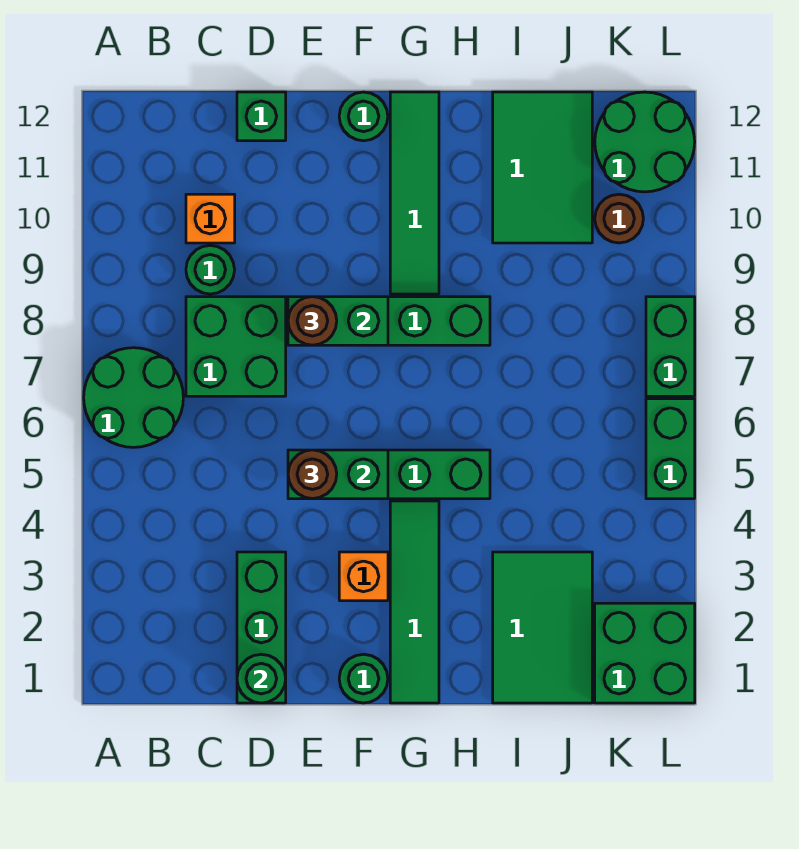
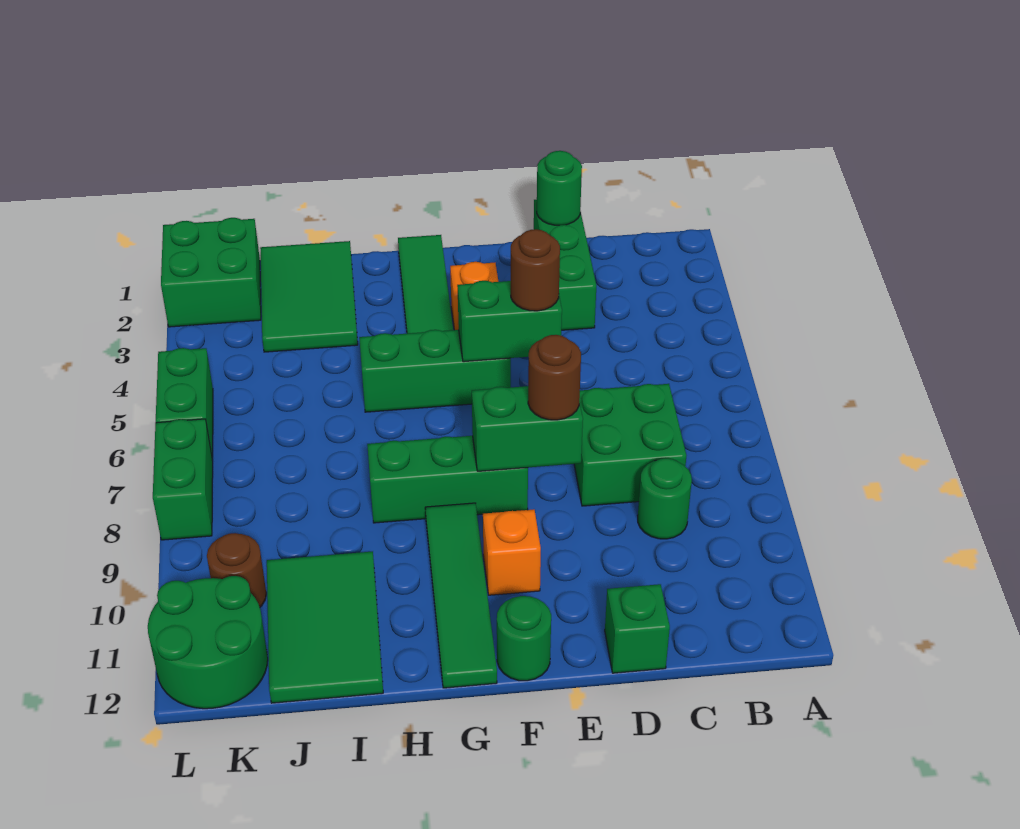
green round brick A6:B7 level 1 -> none
orange brick C10 level 1 -> orange brick F10 level 1
green round brick F1 level 1 -> none

